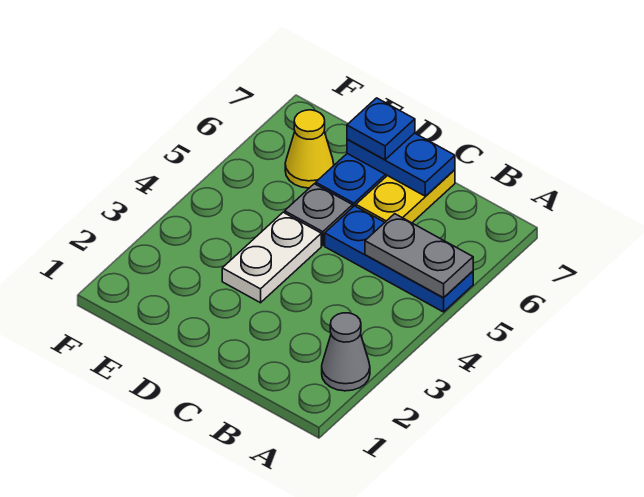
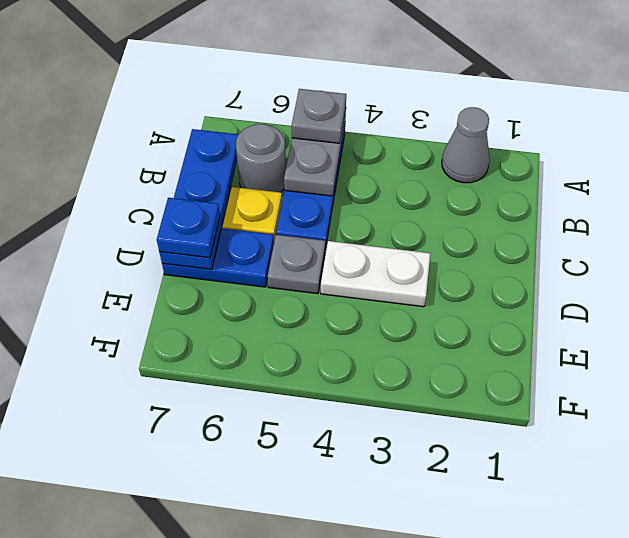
none -> grey plate A5 level 3
none -> grey round brick B6 level 1
blue plate C7:D7 level 2 -> blue plate B7:D7 level 2
yellow cone E6 level 1 -> none

